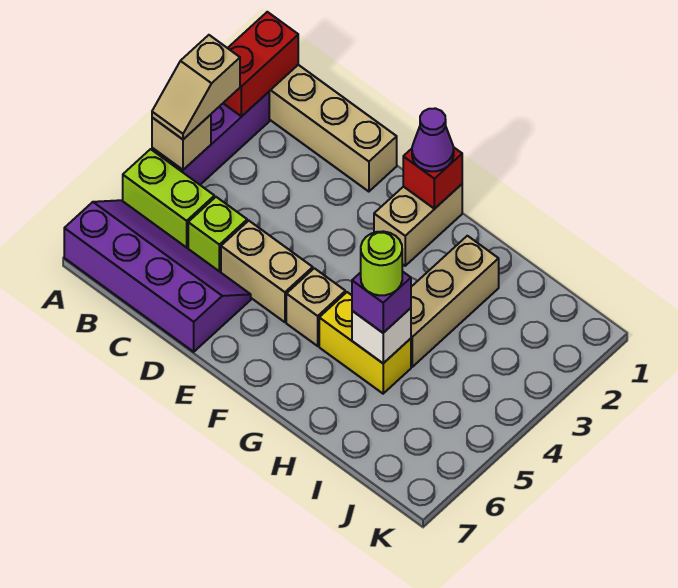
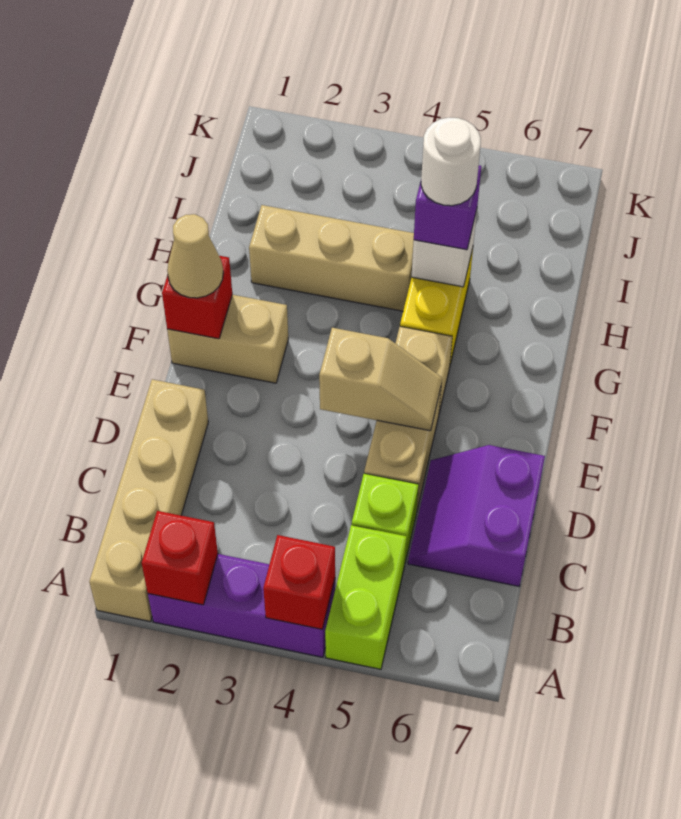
red brick A1:A2 level 2 -> red brick A2 level 2
tan slope A3:A4 level 3 top 3 -> tan slope E4:E5 level 2 top 4
tan brick A4 level 2 -> red brick A4 level 2
purple slope A6:D7 level 1 top 7 -> purple slope C6:D7 level 1 top 7
purple cone F1 level 3 -> tan cone F1 level 3
lime round brick H5 level 4 -> white round brick H5 level 4

